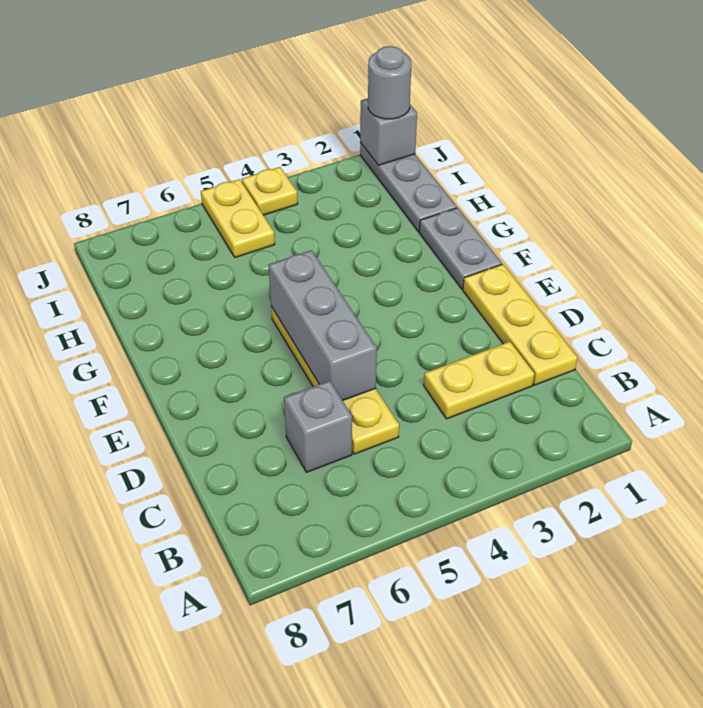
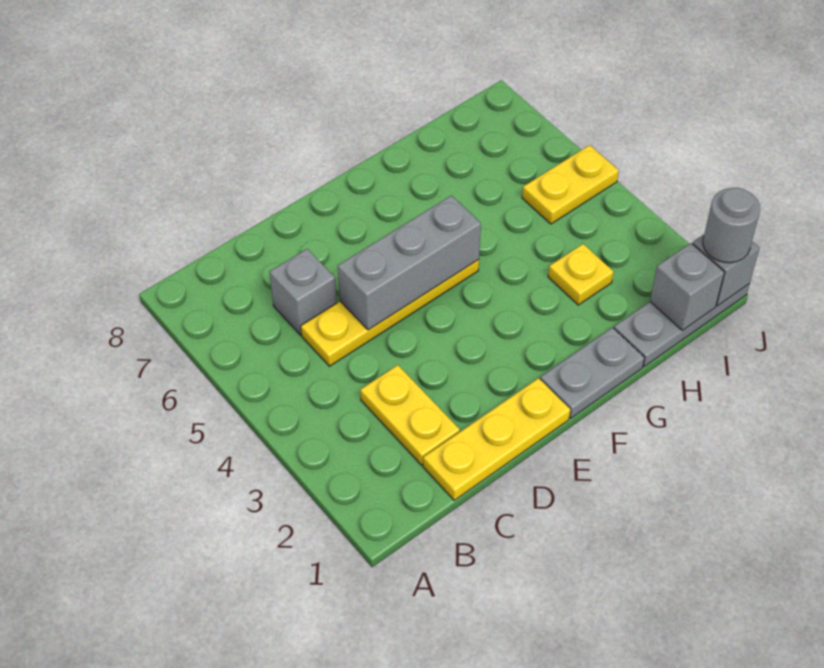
none -> grey brick I1 level 2
yellow plate J4 level 1 -> yellow plate H3 level 1

